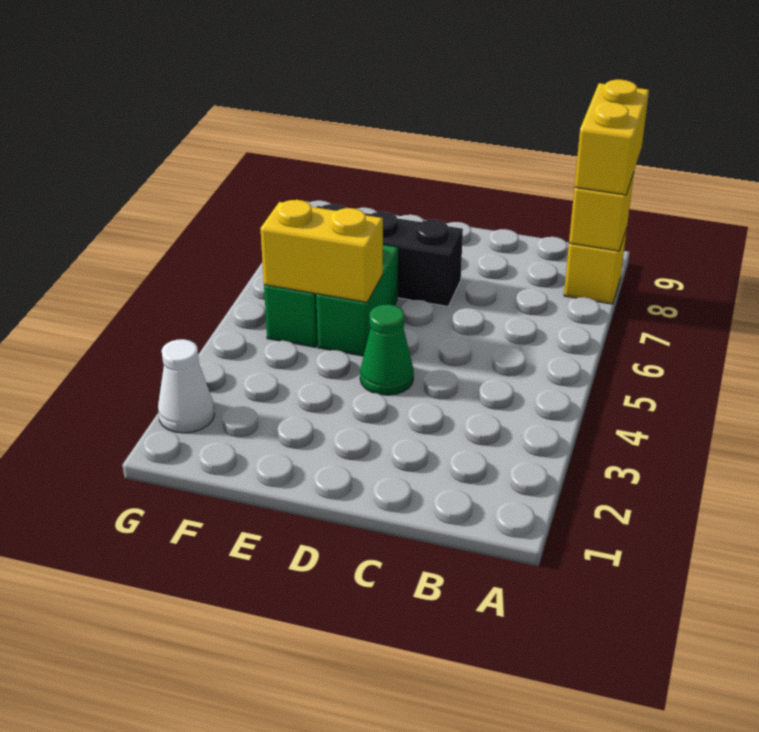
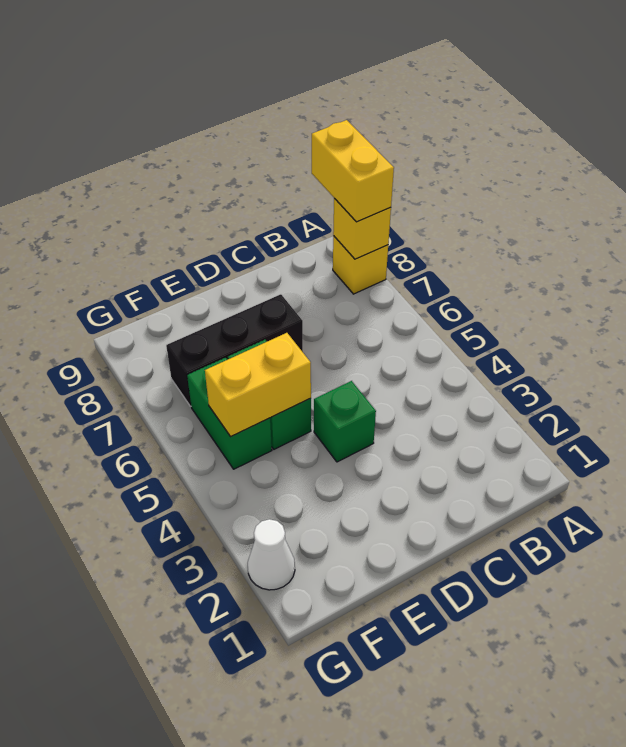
green cone D4 level 1 -> green brick D4 level 1

